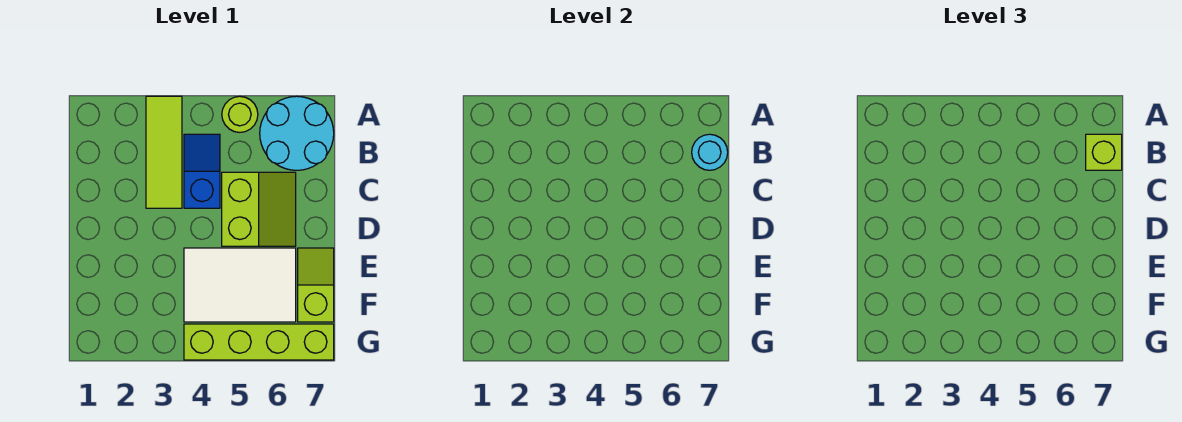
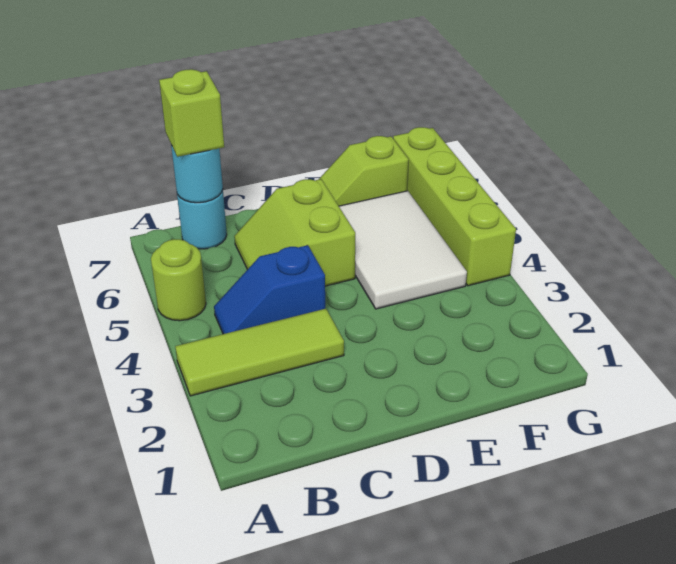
cyan round brick A6:B7 level 1 -> cyan round brick B7 level 1
lime slope C5:D6 level 1 top 5 -> lime slope C5:D6 level 1 top D

